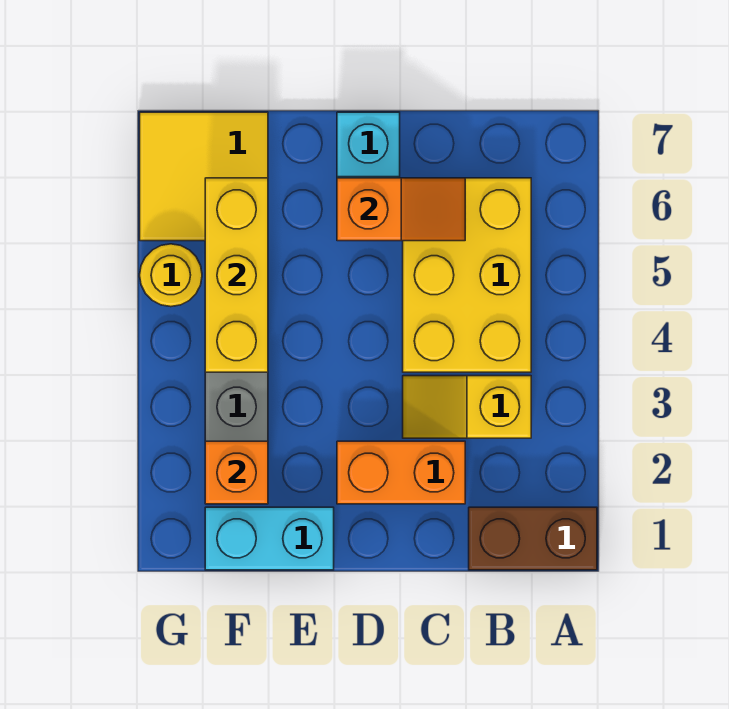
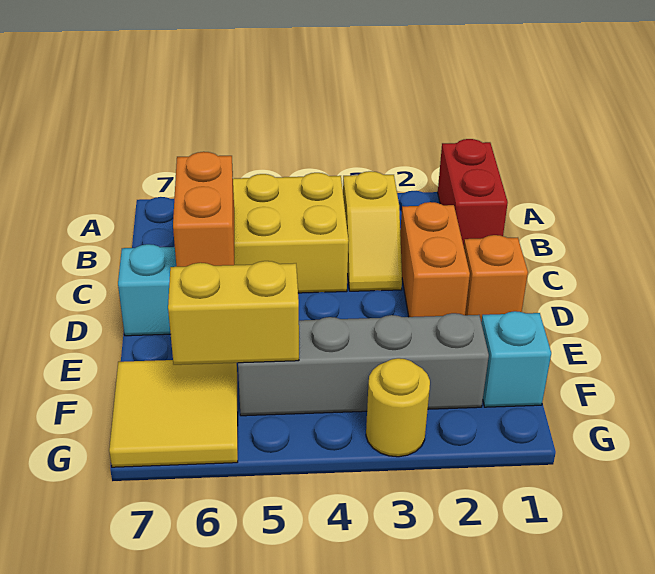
brown brick A1:B1 level 1 -> red brick A1:B1 level 1
orange slope C6:D6 level 2 top D -> orange brick C6:D6 level 2
cyan brick E1:F1 level 1 -> cyan brick F1 level 1
orange brick F2 level 2 -> orange brick D1 level 1
yellow brick F4:F6 level 2 -> yellow brick F5:F6 level 2
yellow round brick G5 level 1 -> yellow round brick G3 level 1

